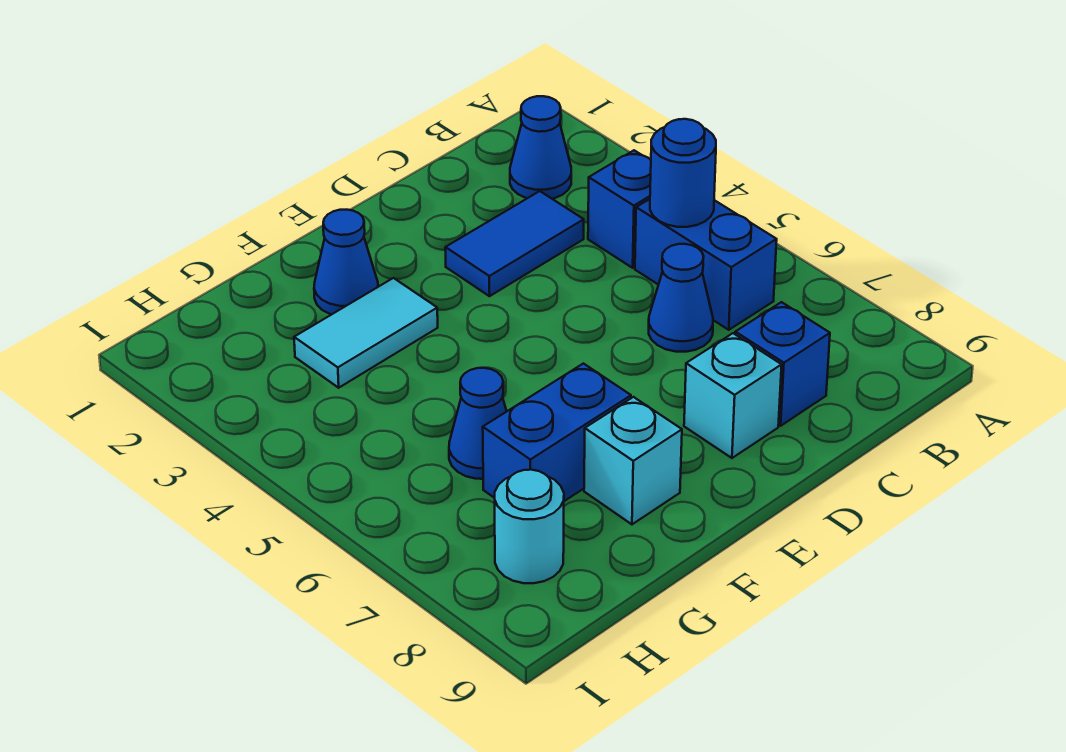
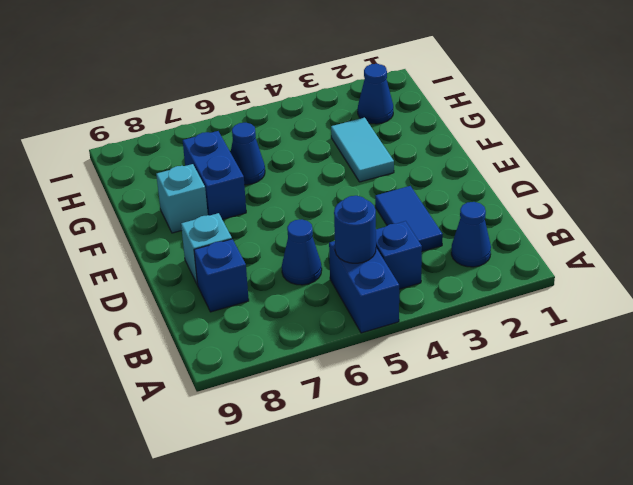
blue brick B5:B6 level 1 -> blue brick A5:B5 level 1
blue cone F2 level 1 -> blue cone H2 level 1
cyan round brick H8 level 1 -> none

